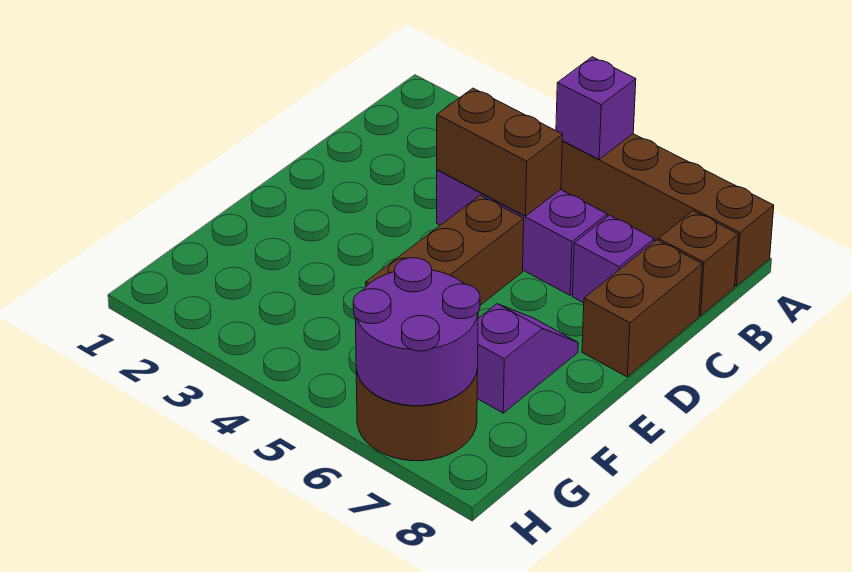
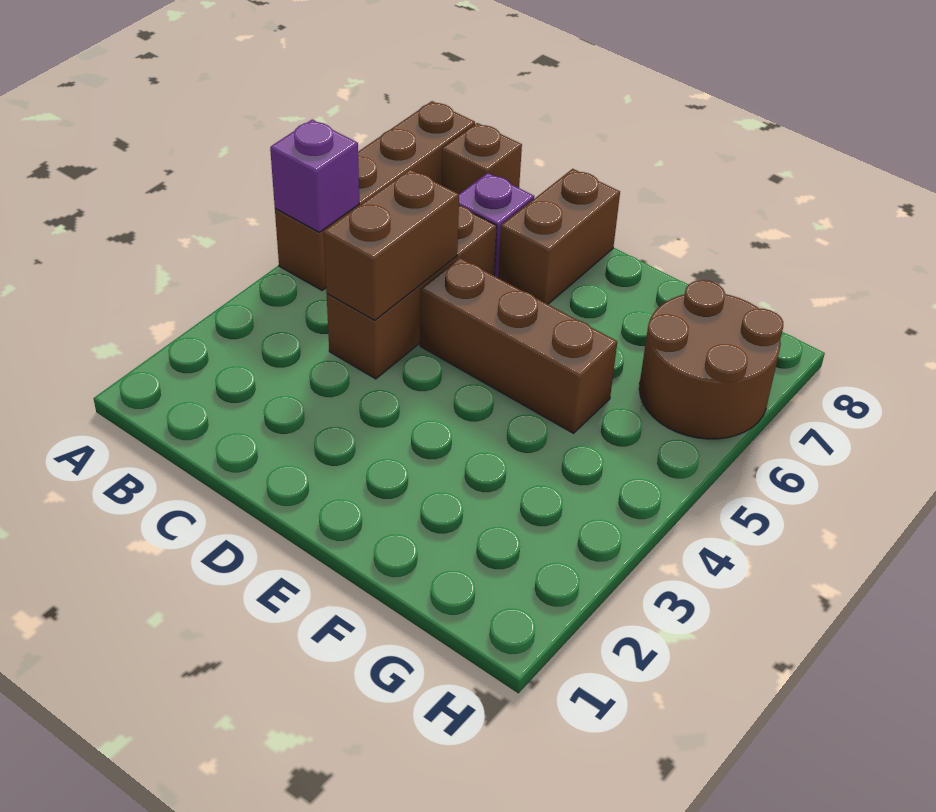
purple brick C4:C6 level 1 -> brown brick C4:C6 level 1
brown brick C8:D8 level 1 -> brown brick D7:D8 level 1
purple slope E7:F7 level 1 top F -> none
purple round brick G6:H7 level 2 -> none

